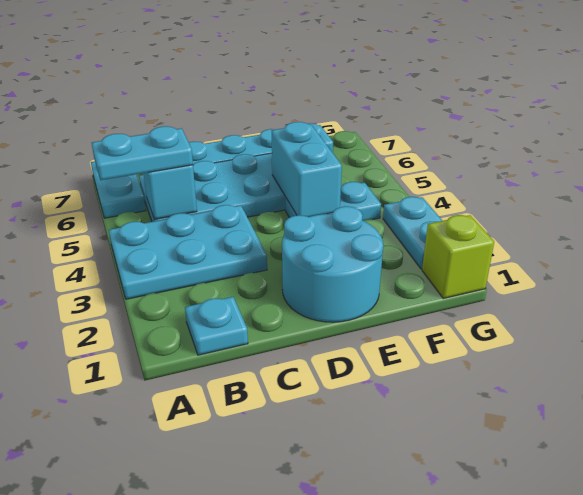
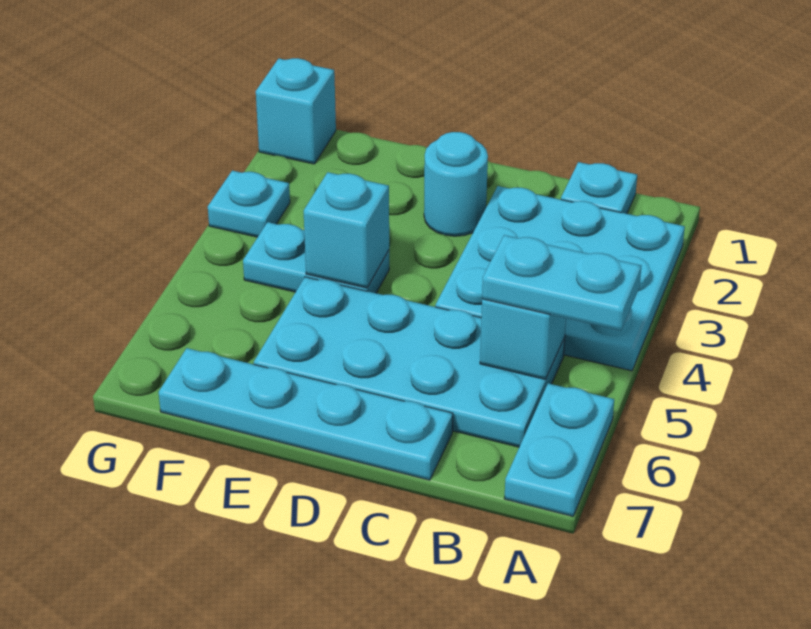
cyan plate A3:C4 level 1 -> cyan plate A2:C4 level 1
cyan round brick D1:E2 level 1 -> cyan round brick D2 level 1
cyan brick E4:E5 level 2 -> cyan brick E4 level 2
lime brick G1 level 1 -> cyan brick G1 level 1
cyan plate G2:G3 level 1 -> cyan plate G3 level 1

